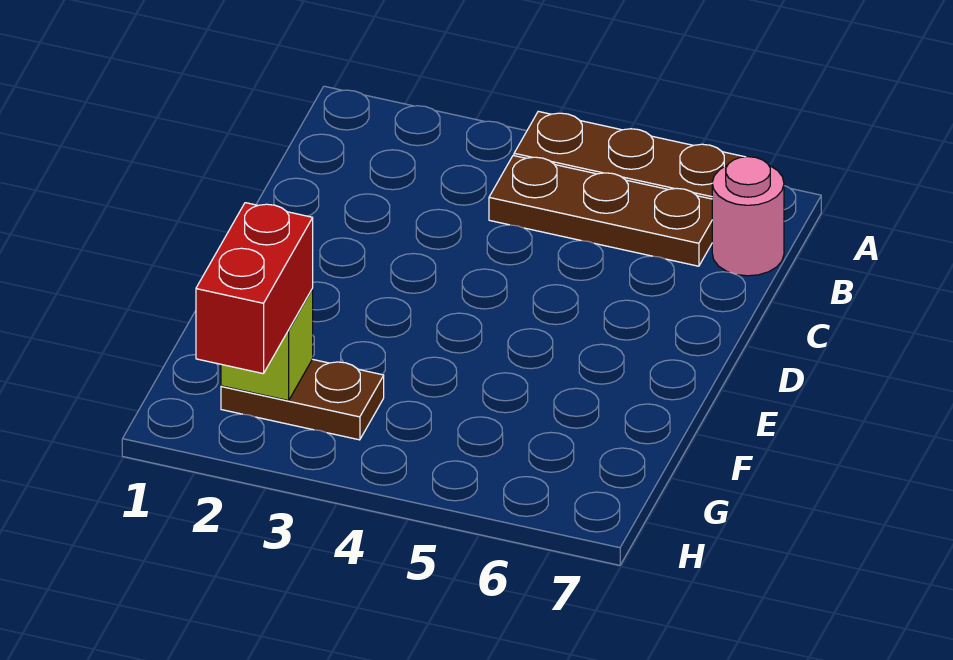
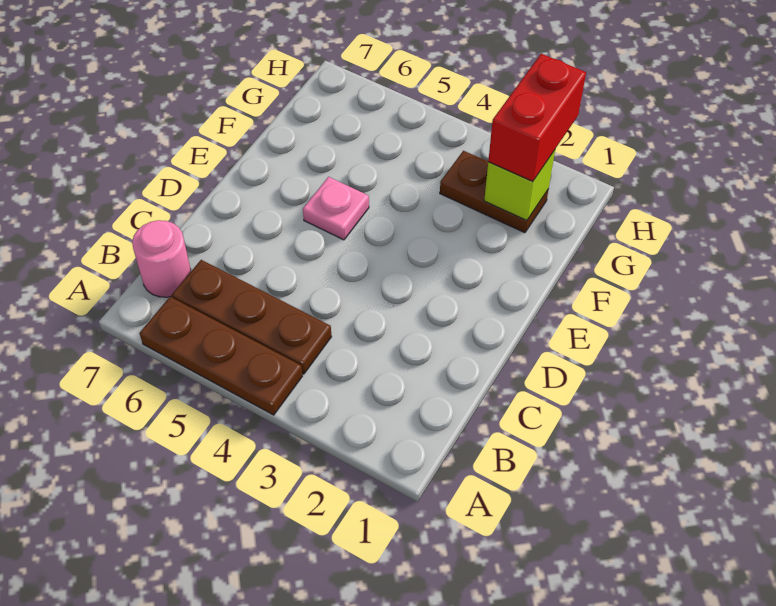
none -> pink plate E5 level 1

